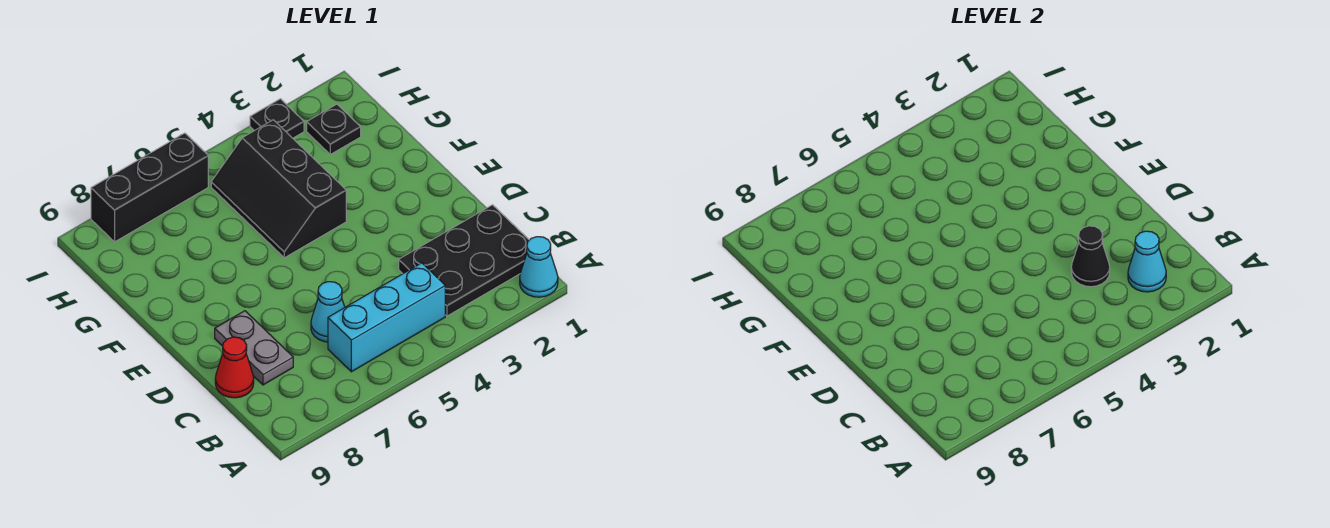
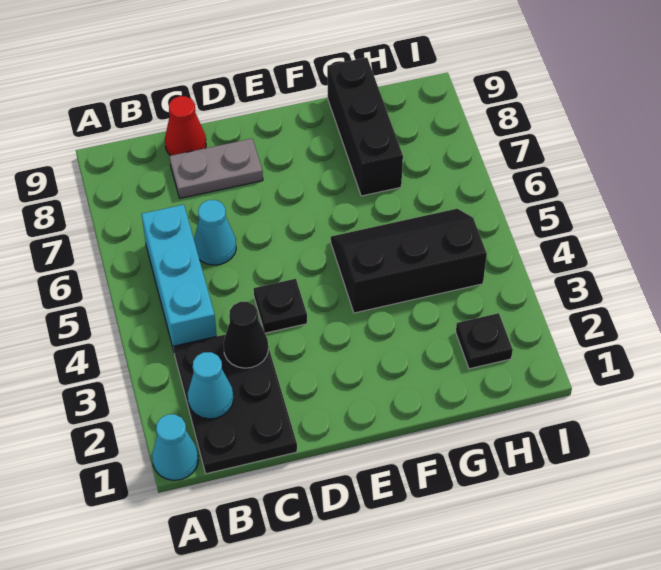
black plate I3 level 1 -> black plate D4 level 1
black brick I6:I8 level 1 -> black brick G7:G9 level 1

